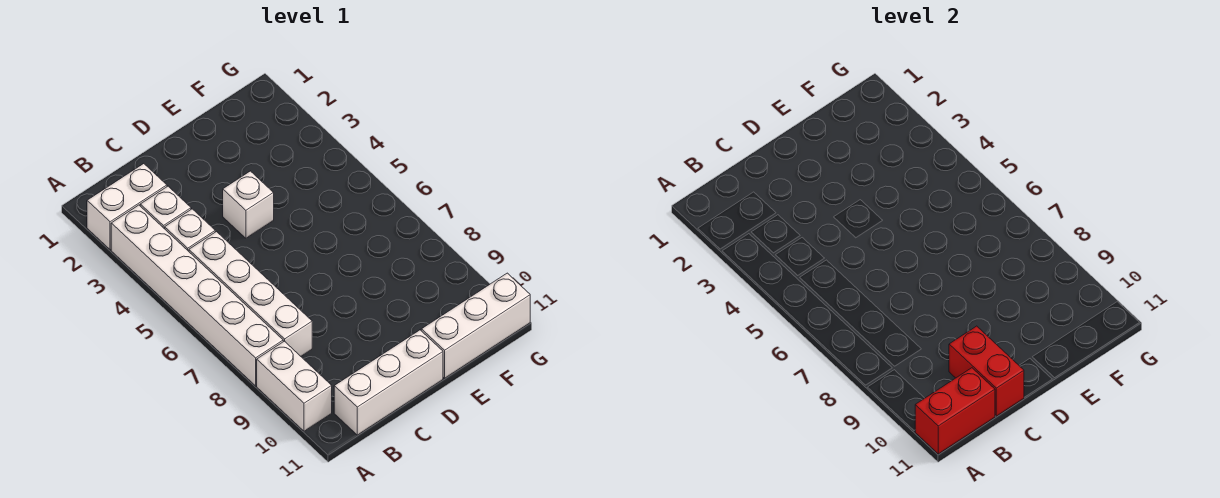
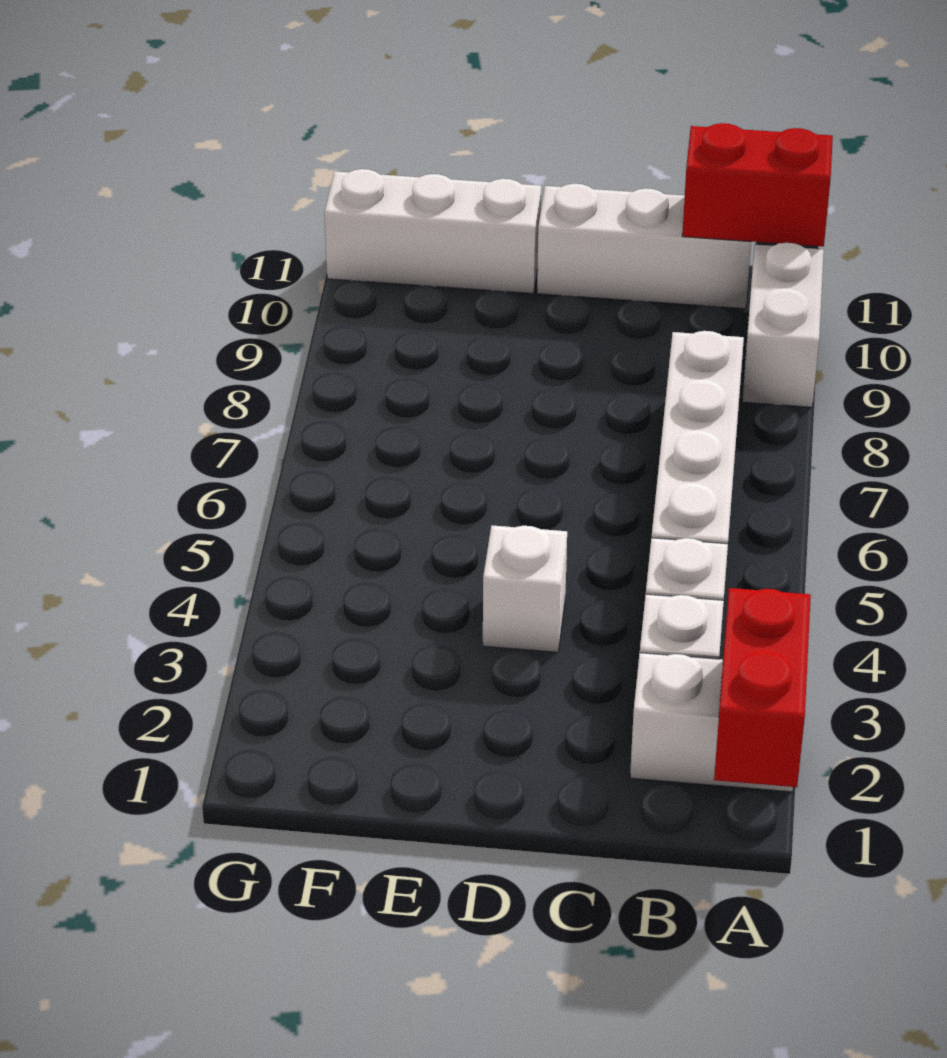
white brick A3:A8 level 1 -> none
red brick C10:C11 level 2 -> red brick A1:A2 level 2

